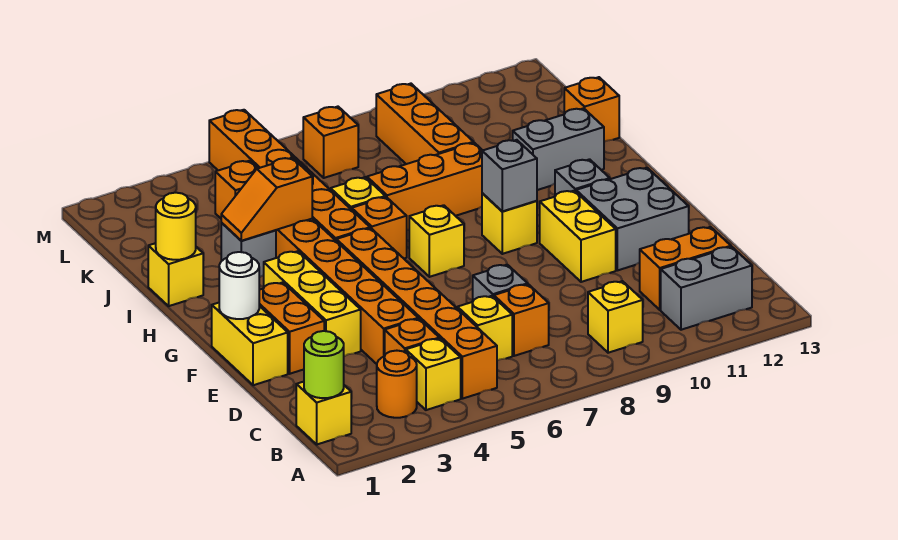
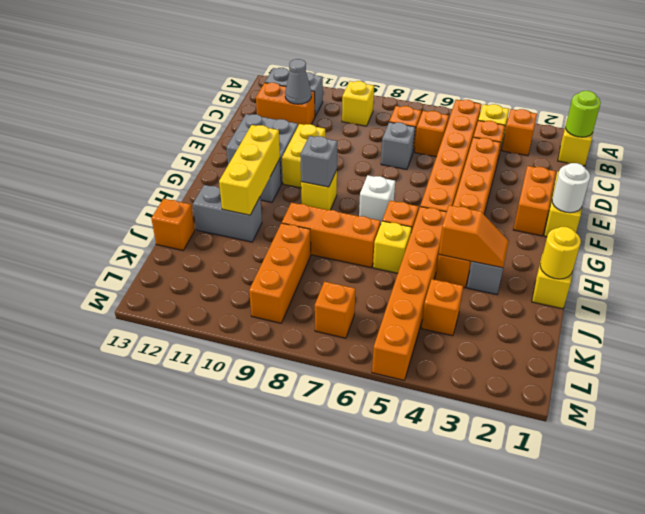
orange round brick B3 level 1 -> orange brick B3 level 1
yellow brick C6 level 1 -> orange brick C6 level 1
none -> grey cone C11 level 2
yellow brick E3:G3 level 1 -> yellow brick G11:I11 level 2
yellow brick G7 level 1 -> white brick G7 level 1

